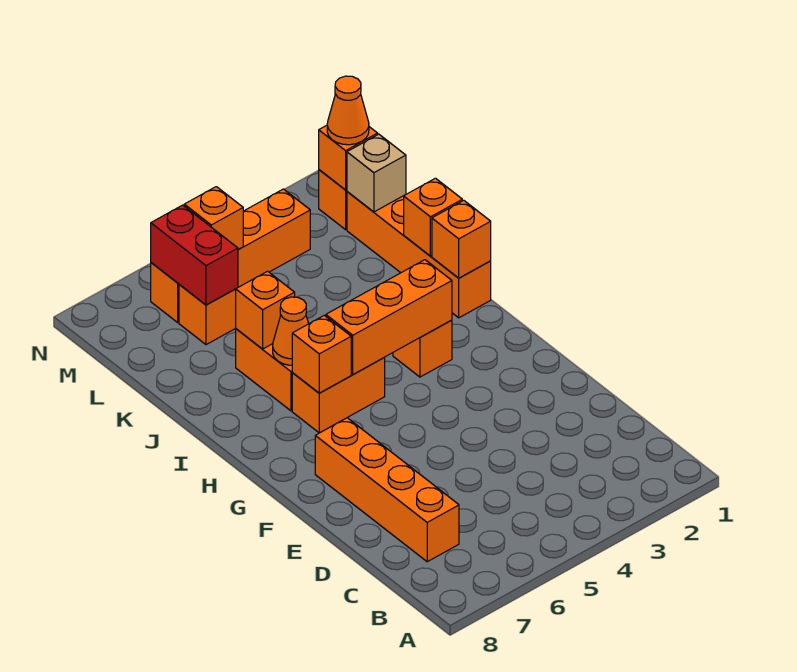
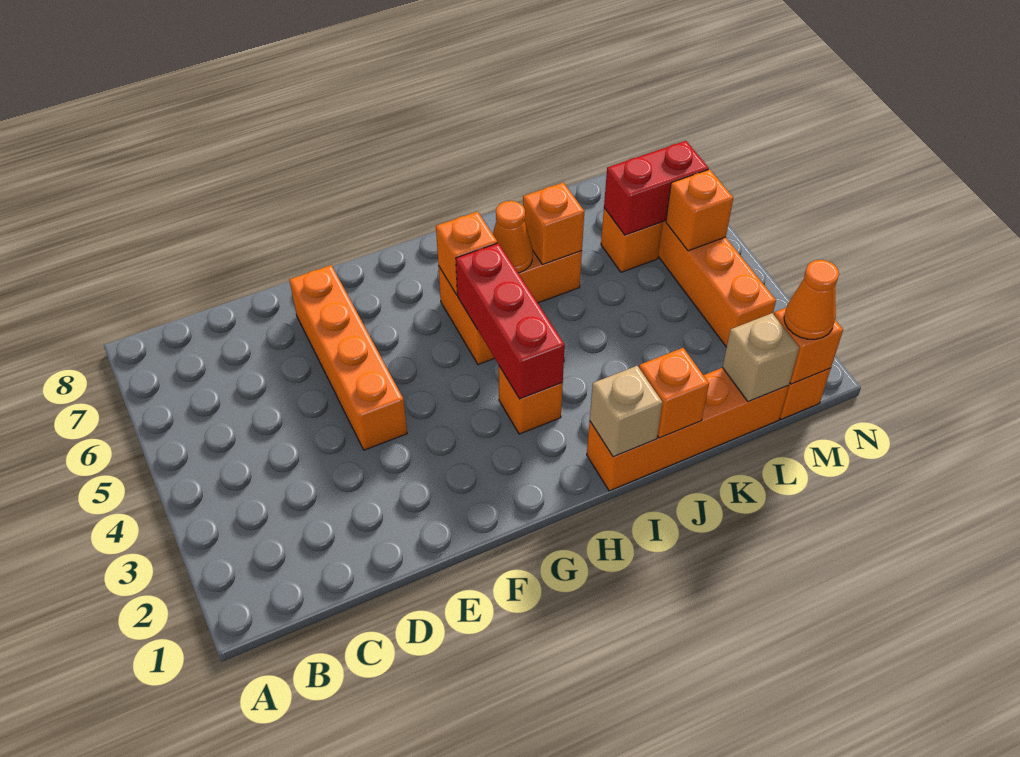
orange brick C7:F7 level 1 -> orange brick E4:E7 level 1
orange brick H3:H5 level 2 -> red brick H3:H5 level 2
orange brick I1 level 2 -> tan brick I1 level 2

